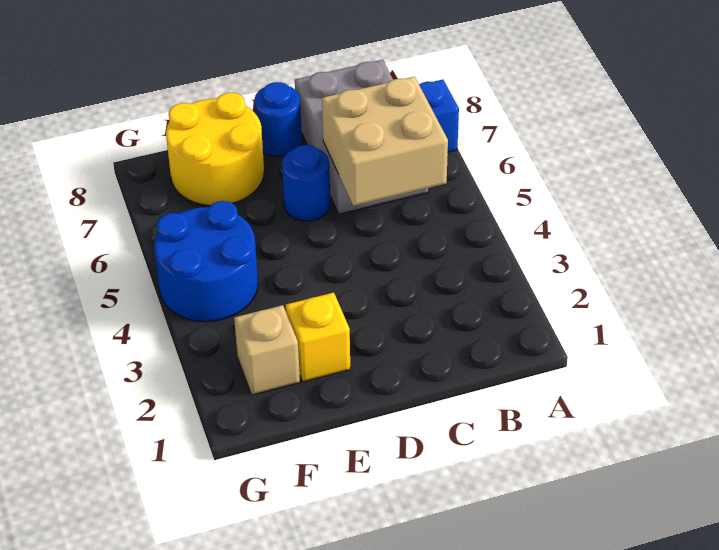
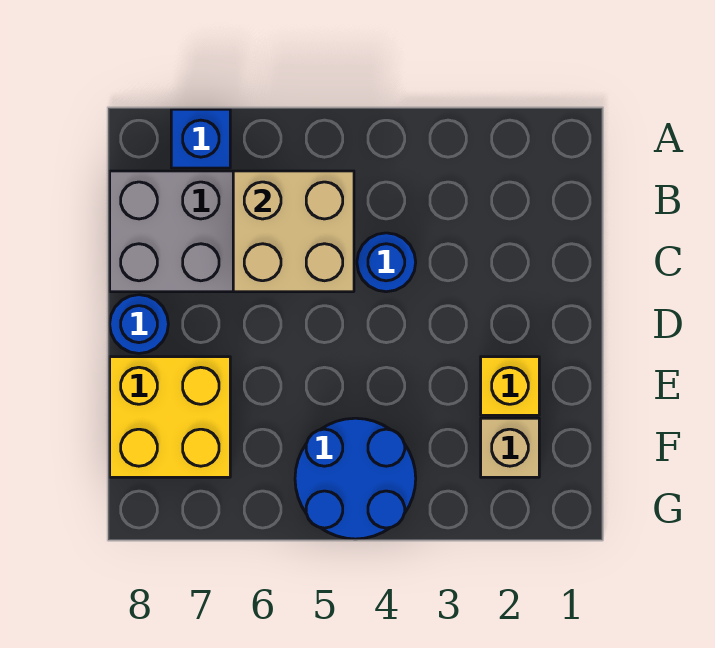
blue round brick D6 level 1 -> blue round brick C4 level 1
yellow round brick E7:F8 level 1 -> yellow brick E7:F8 level 1

